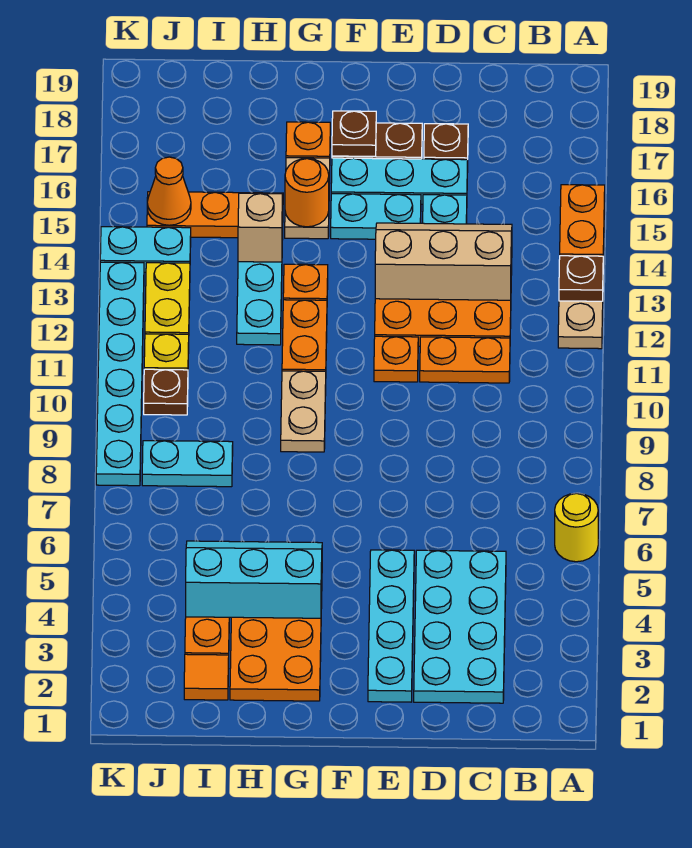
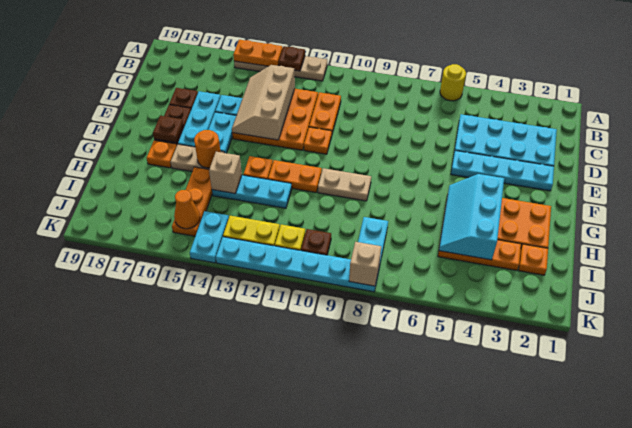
orange tile I2 level 1 -> orange plate I2 level 1
none -> tan brick K8 level 2

